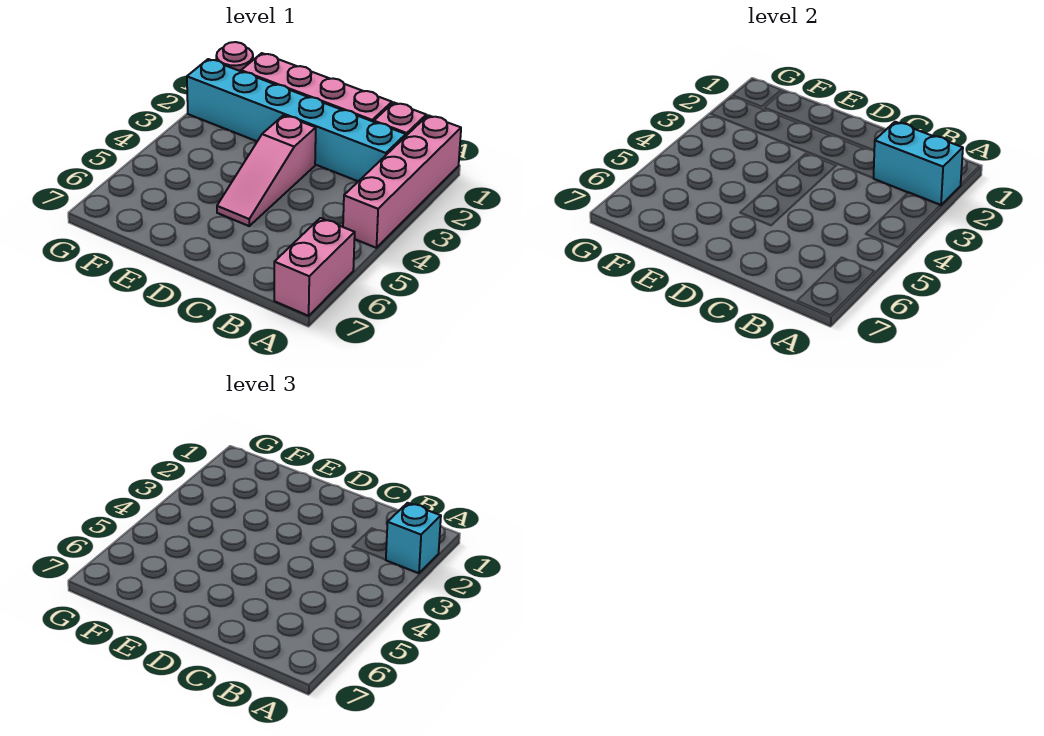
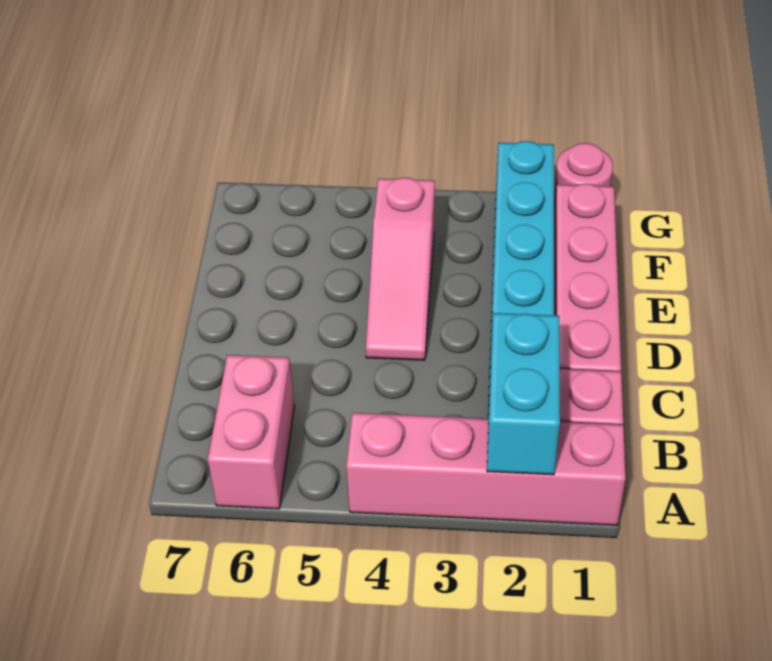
cyan brick A2 level 3 -> none
pink brick A6:A7 level 1 -> pink brick A6:B6 level 1
pink slope D3:D5 level 1 top 3 -> pink slope D4:F4 level 1 top F

